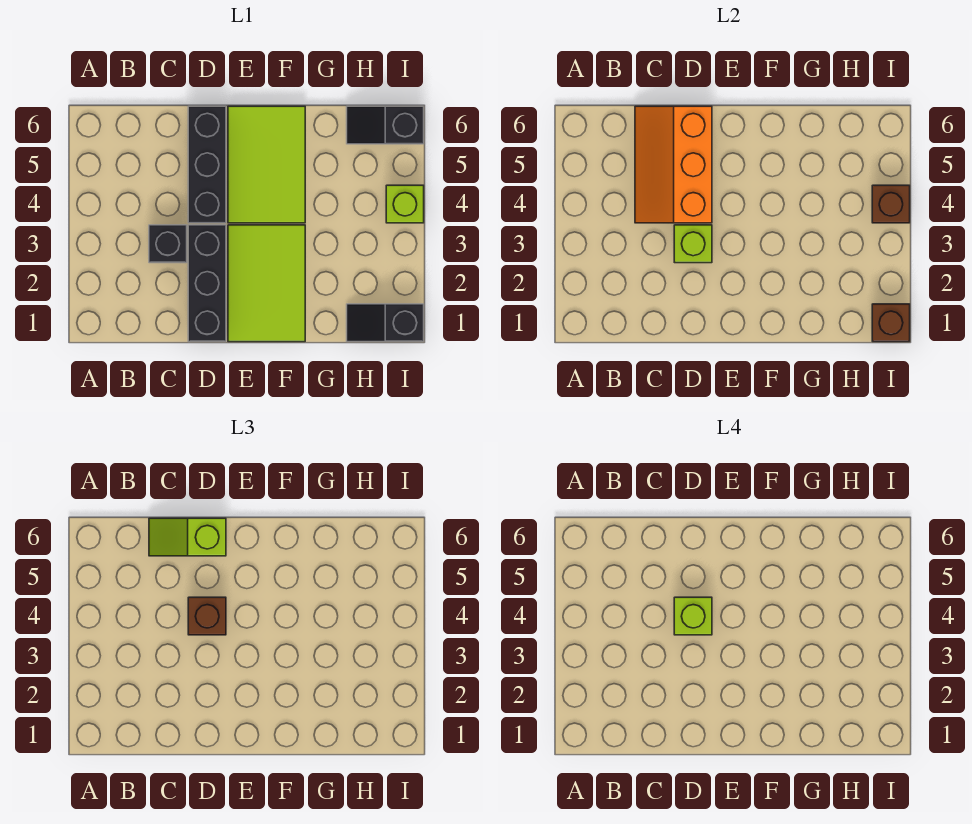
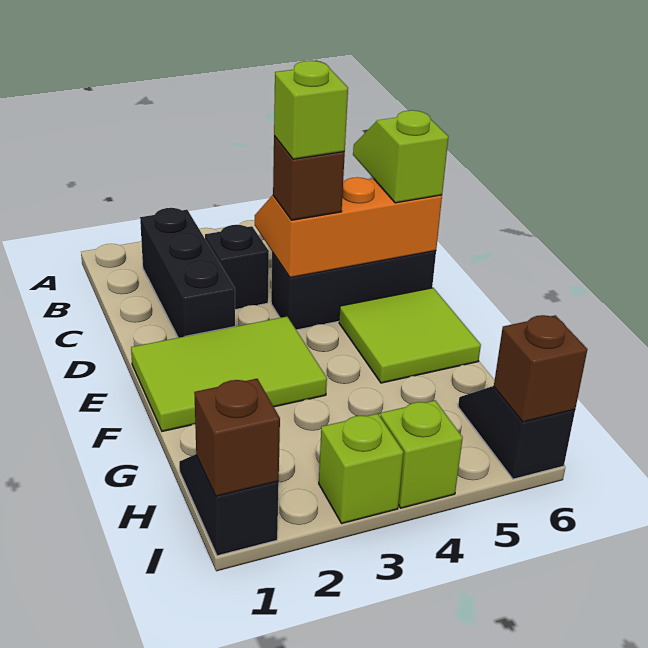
black brick D1:D3 level 1 -> black brick B2:D2 level 1
lime brick D3 level 2 -> lime brick I3 level 1
lime tile E4:F6 level 1 -> lime tile E5:F6 level 1
brown brick I4 level 2 -> brown brick I6 level 2

